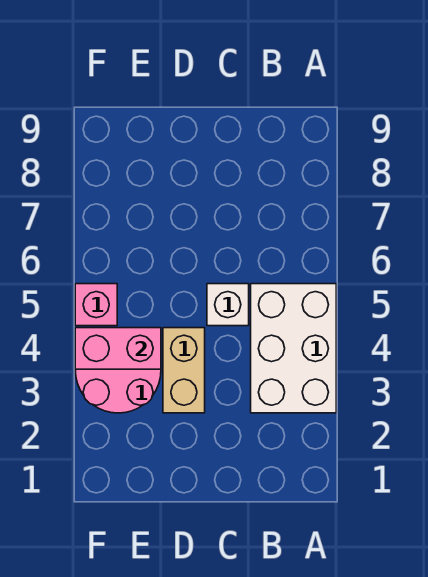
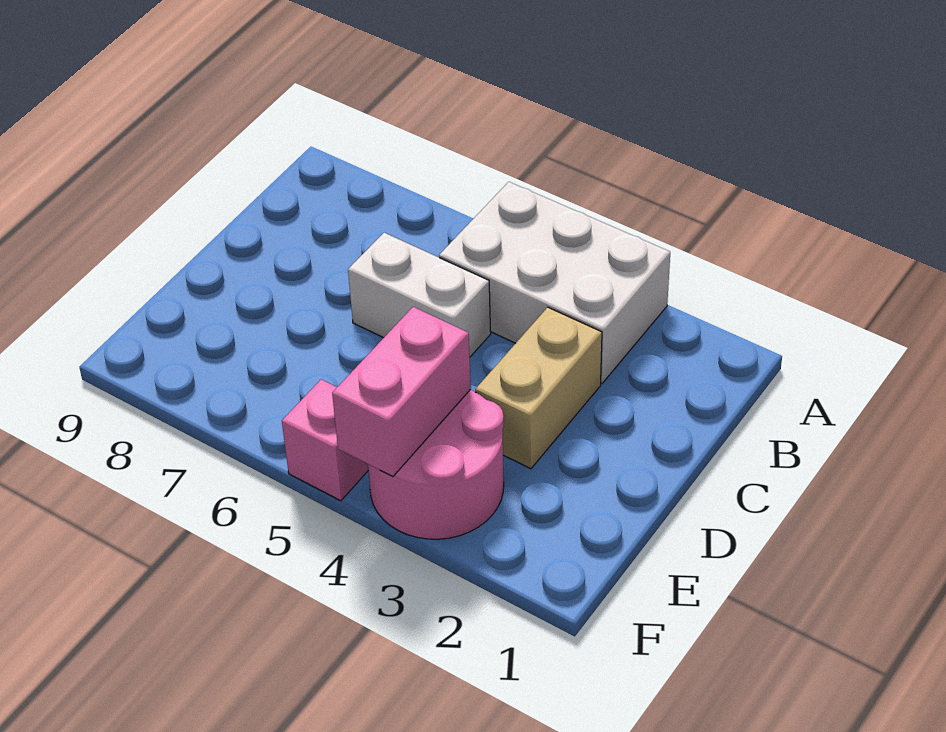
white brick C5 level 1 -> white brick C5:C6 level 1
tan brick D3:D4 level 1 -> tan brick C3:D3 level 1

